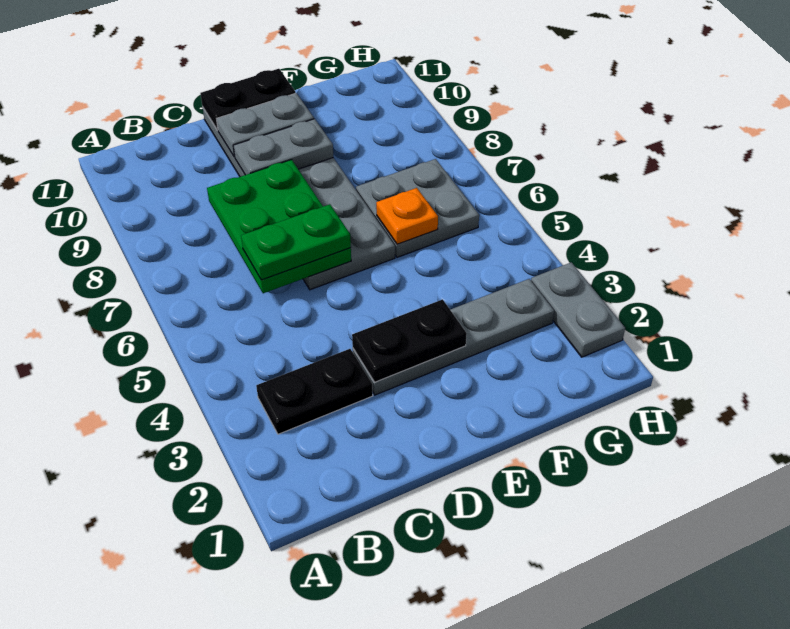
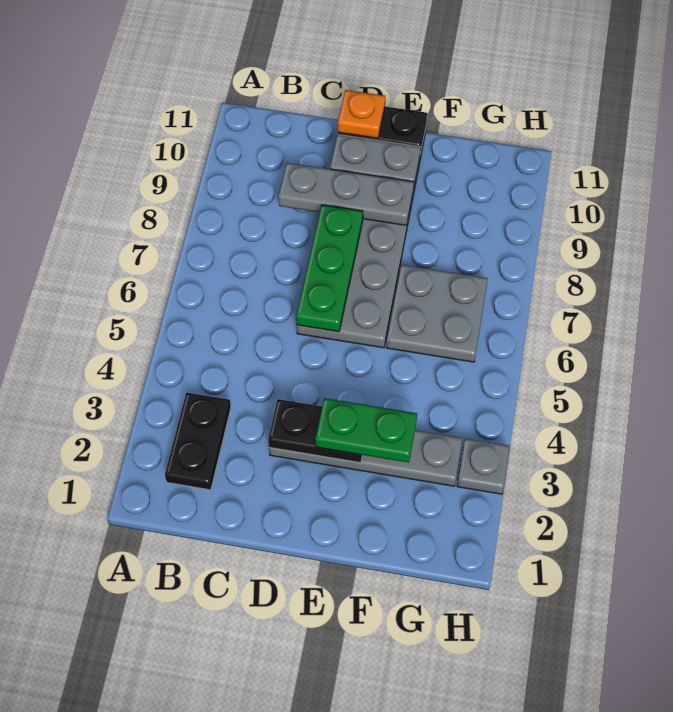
black plate B3:C3 level 1 -> black plate B2:B3 level 1
green plate C6:D8 level 2 -> green plate D6:D8 level 2
green plate C6:D6 level 3 -> green plate E3:F3 level 3
grey plate D9:E9 level 2 -> grey plate C9:E9 level 2
orange plate F6 level 2 -> orange plate D11 level 3
grey plate H2:H3 level 1 -> grey plate H3 level 1

